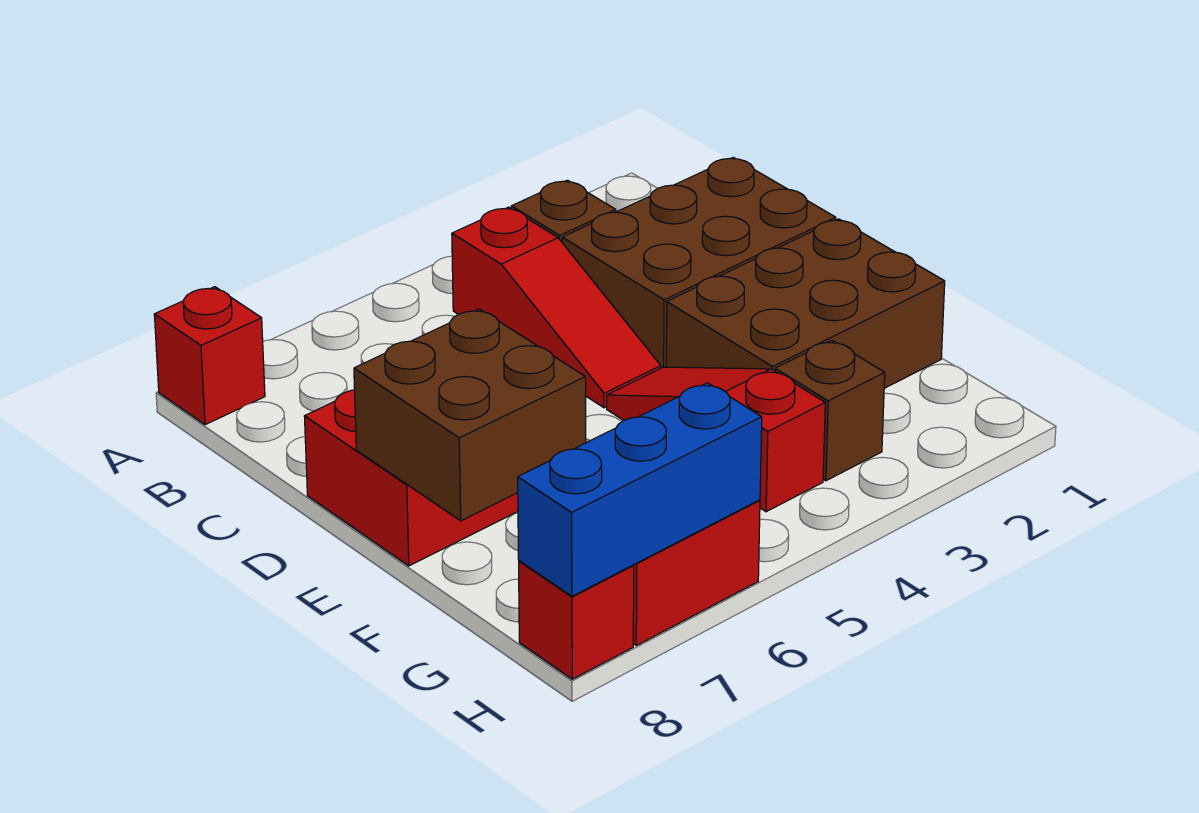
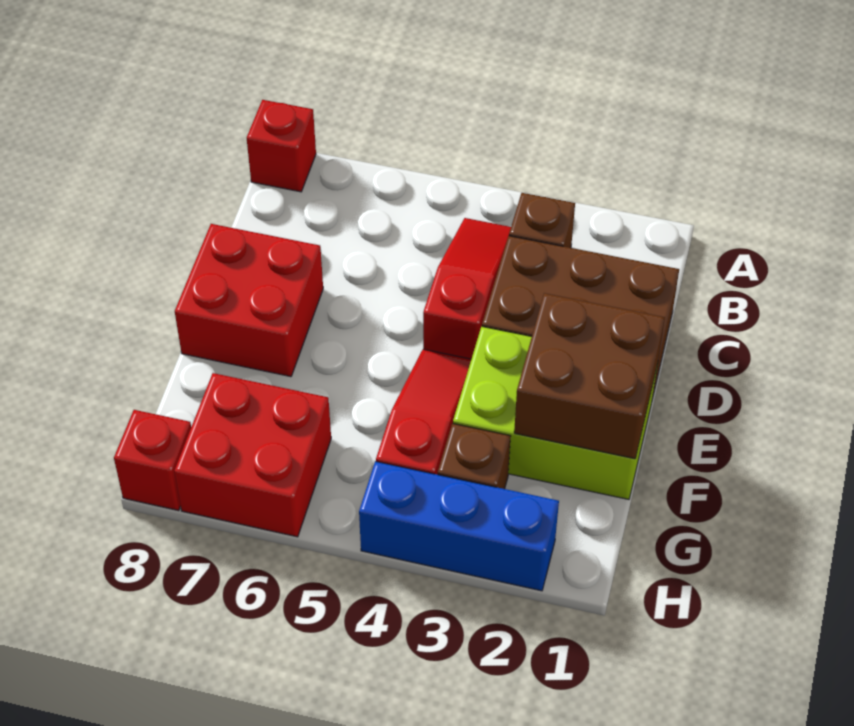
red slope B4:D4 level 1 top B -> red slope B4:D4 level 1 top D
brown brick E1:F3 level 1 -> lime brick E1:F3 level 1
brown brick E7:F8 level 2 -> brown brick E1:F2 level 2
blue brick H6:H8 level 2 -> blue brick H2:H4 level 1

